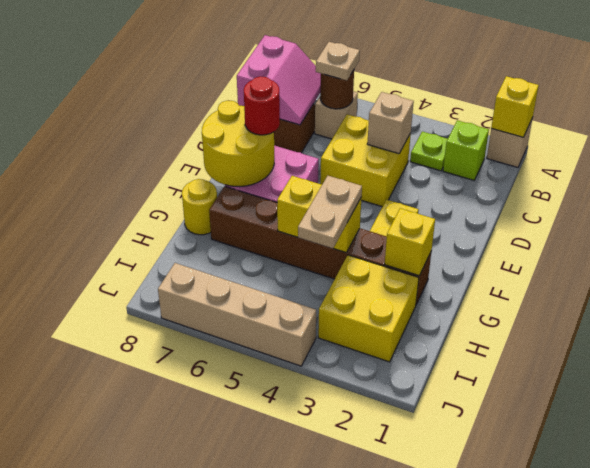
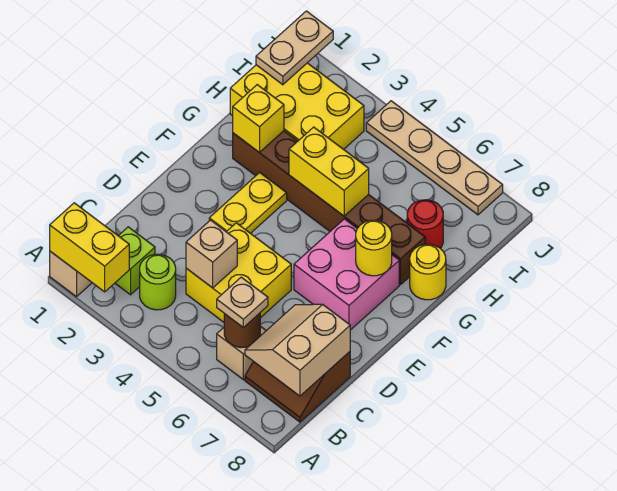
yellow brick A1 level 2 -> yellow brick A1:A2 level 2
lime plate B3 level 1 -> lime round brick B3 level 1
pink slope B7:C8 level 2 top 8 -> tan slope B7:C8 level 2 top 8
yellow round brick E7:F8 level 2 -> yellow round brick F7 level 2
red round brick E7 level 3 -> red round brick H7 level 1
tan plate G4:H4 level 3 -> tan plate I1:J1 level 2
yellow brick H2:I3 level 1 -> yellow brick H1:I3 level 1
tan brick J4:J7 level 1 -> tan plate J4:J7 level 1

